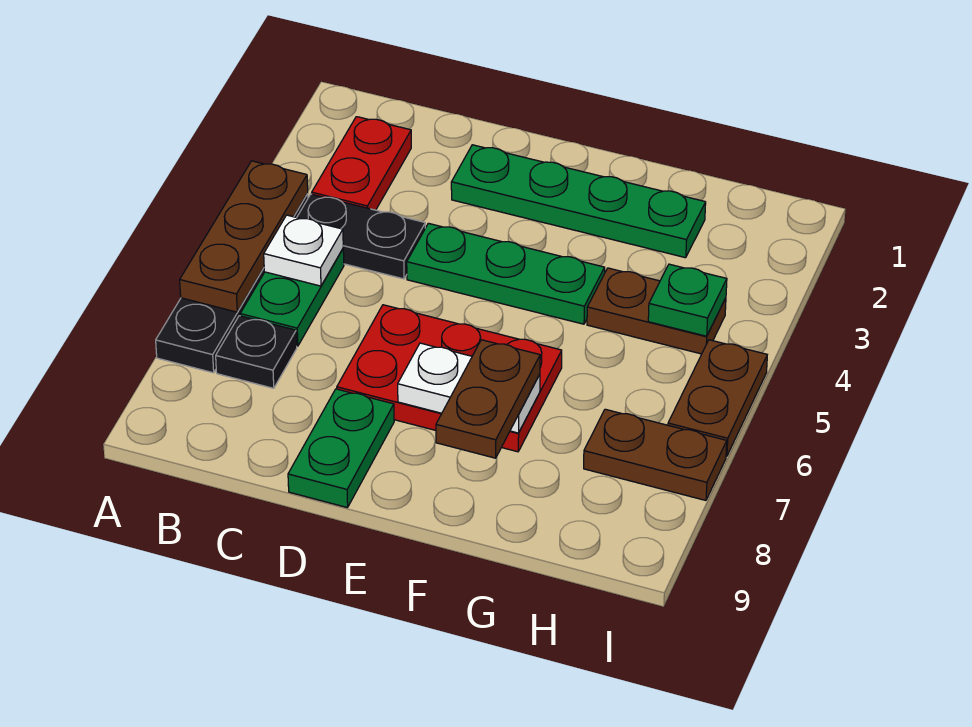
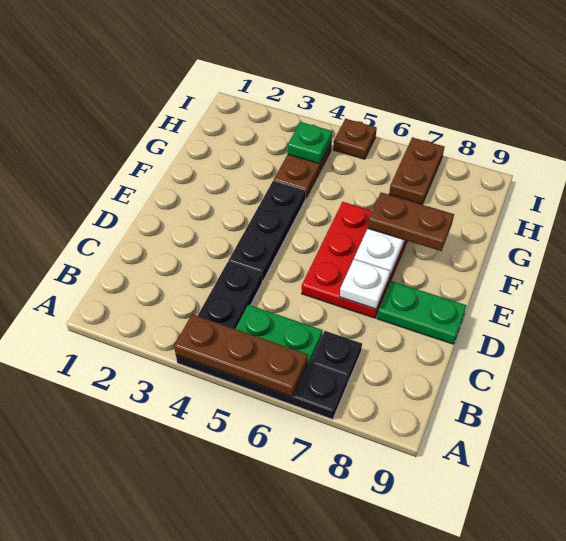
red plate B2:B3 level 1 -> none
white plate B5 level 2 -> white plate D7 level 2
green plate D2:G2 level 1 -> none
green plate D4:F4 level 1 -> black plate D4:F4 level 1
brown plate I5:I6 level 1 -> brown plate I5 level 1

